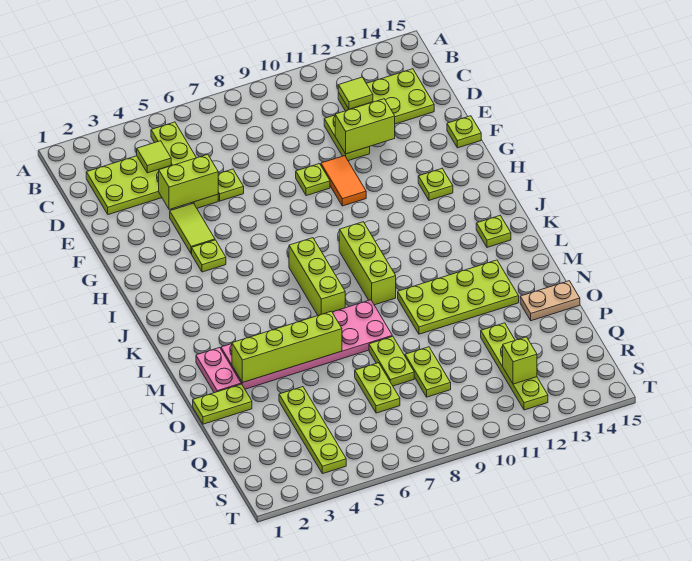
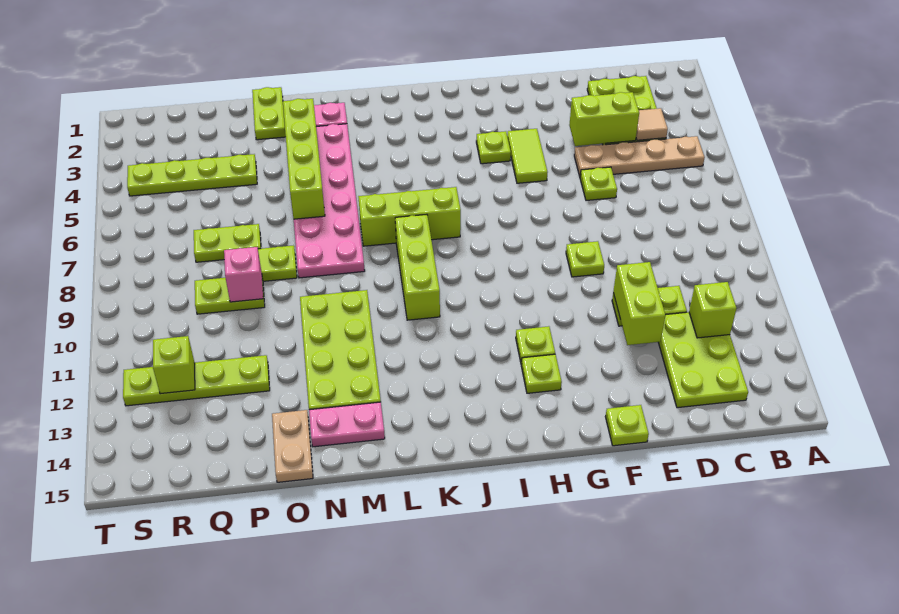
lime plate B5:E5 level 1 -> tan plate B5:E5 level 1
lime tile C4 level 2 -> tan tile C4 level 2
lime tile C12 level 2 -> lime brick C12 level 2
lime brick E4:E5 level 2 -> lime brick D4:E4 level 2
lime tile F4:G4 level 1 -> lime tile G4:G5 level 1
orange tile F10:G10 level 1 -> none
lime brick J9:L9 level 1 -> lime brick K8:K10 level 1
lime plate K14 level 1 -> lime plate H12 level 1
none -> pink plate M14:N14 level 1
none -> pink brick P9 level 2

